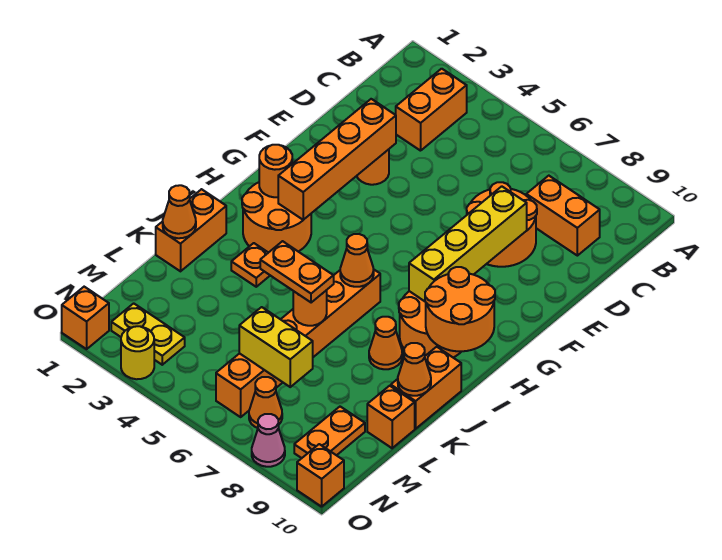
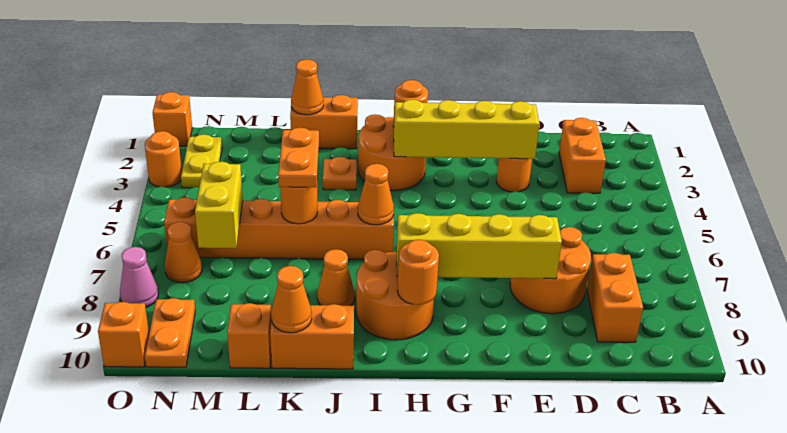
orange brick B3:C3 level 1 -> orange brick C2:C3 level 1
orange brick E3:H3 level 2 -> yellow brick E3:H3 level 2
orange round brick H9:I10 level 2 -> orange round brick H9 level 2
orange plate M9:N9 level 1 -> orange plate N9:N10 level 1
yellow round brick O3 level 1 -> orange round brick O3 level 1

